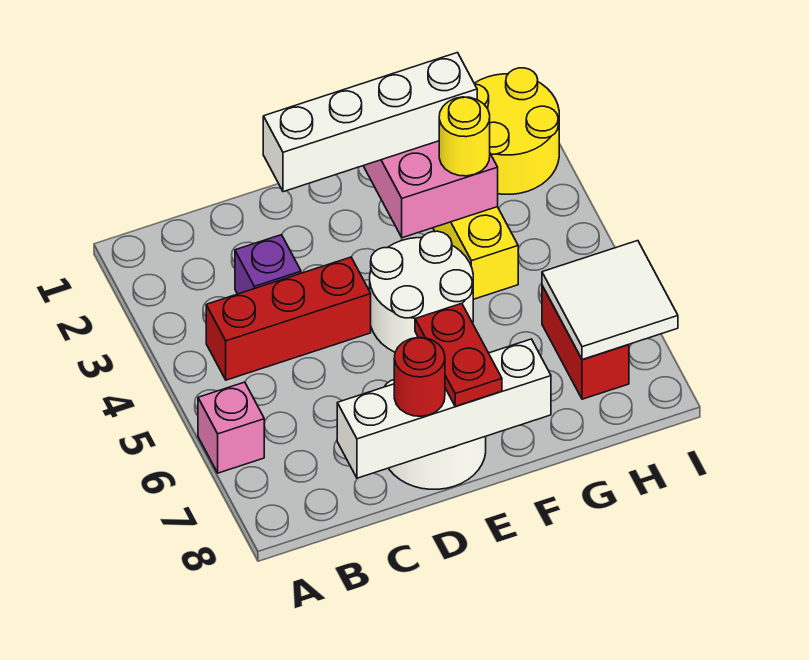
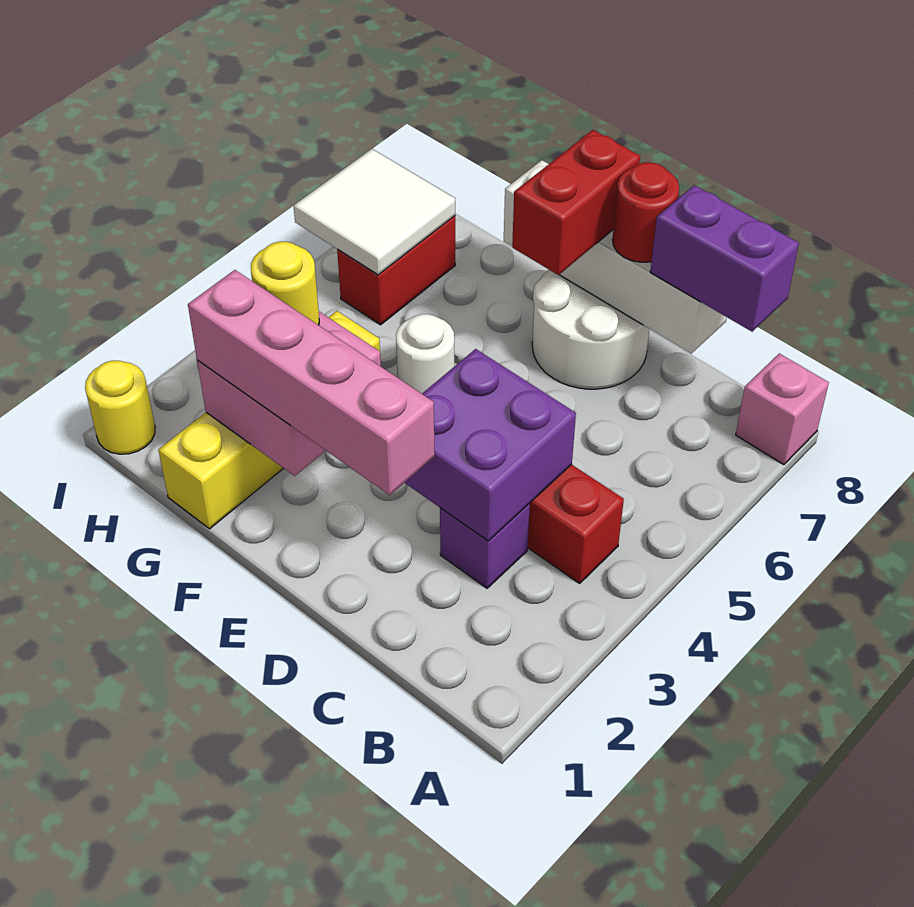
pink brick A6 level 1 -> pink brick A8 level 1
none -> purple brick B8:C8 level 3
none -> purple brick C3:D4 level 2
white brick D2:G2 level 3 -> pink brick D2:G2 level 3
white round brick E4:F5 level 1 -> white round brick F5 level 1
red plate E7:E8 level 3 -> red brick E7:E8 level 3
yellow round brick H1:I2 level 1 -> yellow round brick I1 level 1

